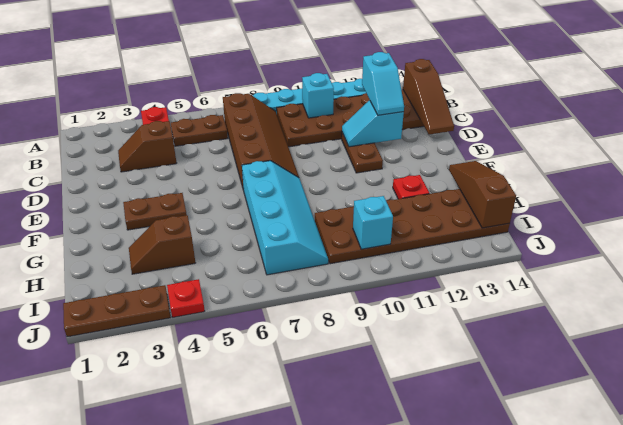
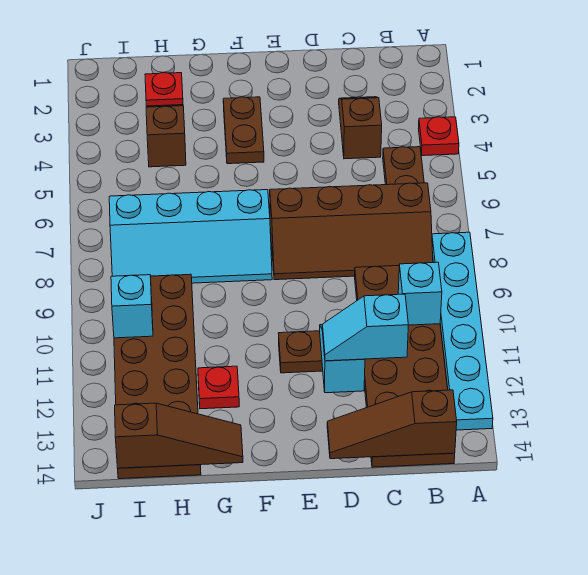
brown plate J1:J3 level 1 -> none
red plate J4 level 1 -> red plate H2 level 1

